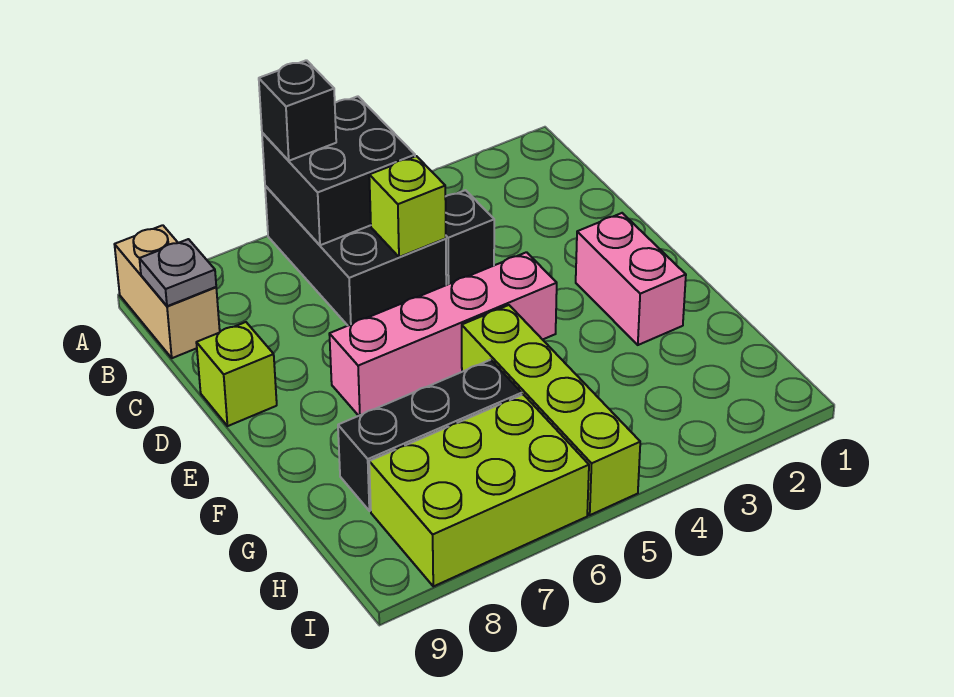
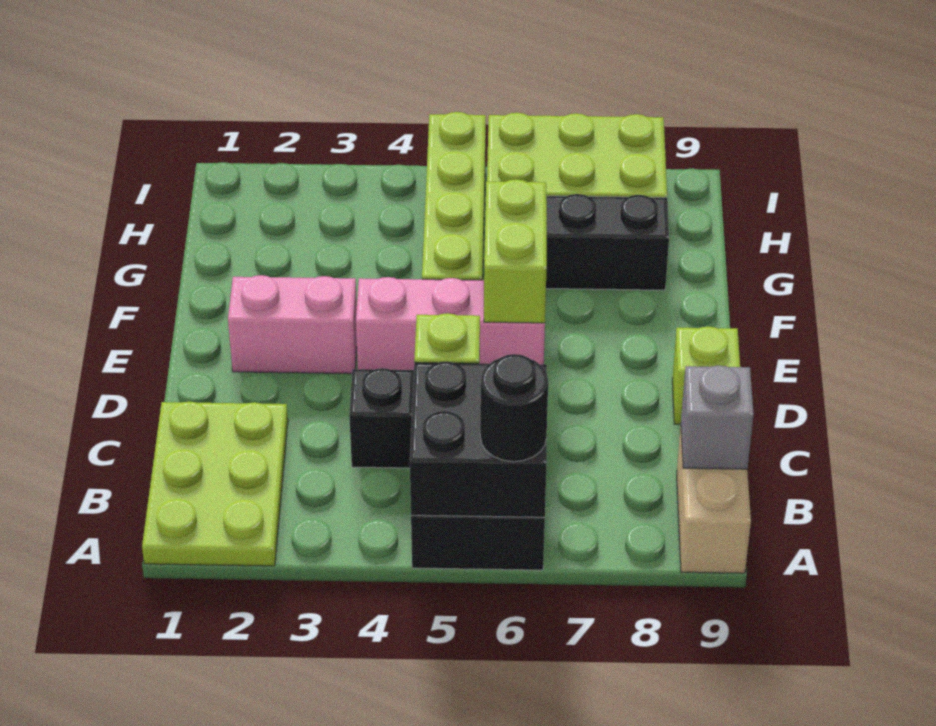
none -> lime plate A1:C2 level 1
black brick A6 level 3 -> black round brick A6 level 3
grey plate B9 level 2 -> grey brick B9 level 2
pink brick E2:F2 level 1 -> pink brick E2:E3 level 1
pink brick E4:E7 level 1 -> pink brick E4:E6 level 1
none -> lime brick E6:F6 level 2

